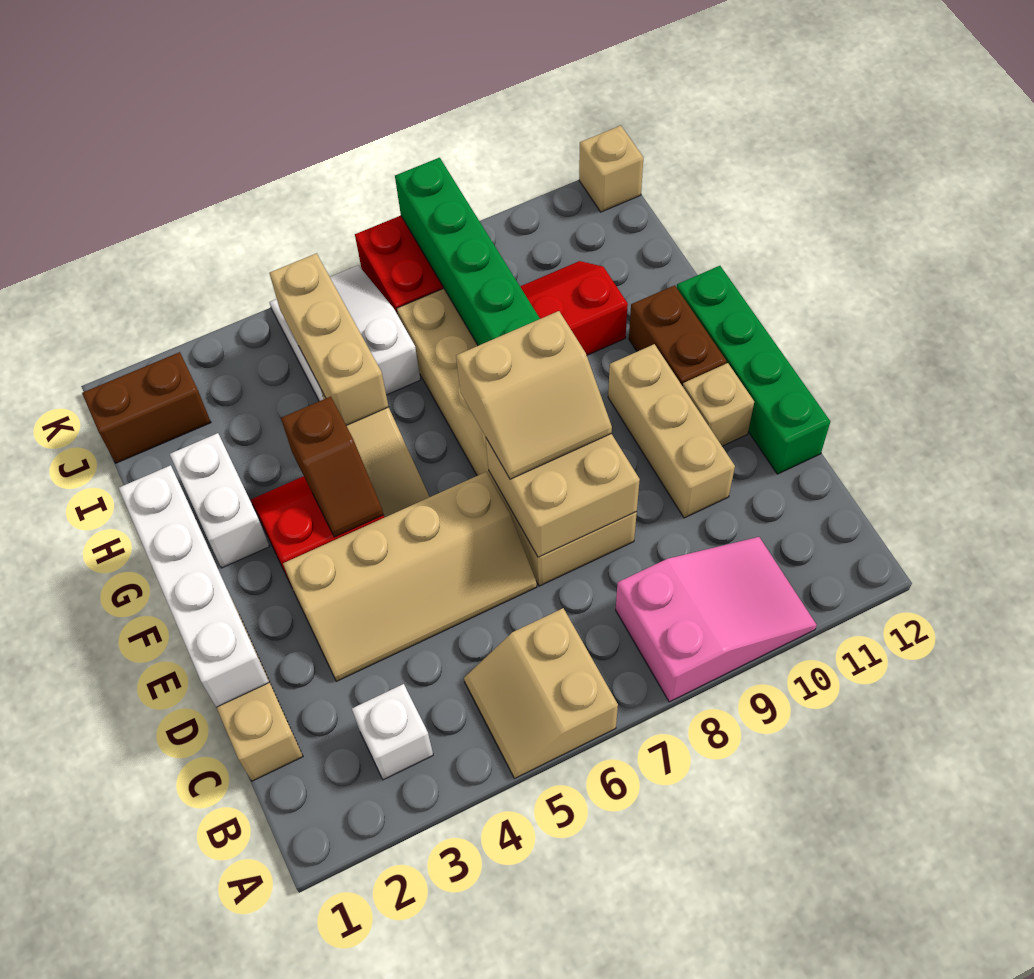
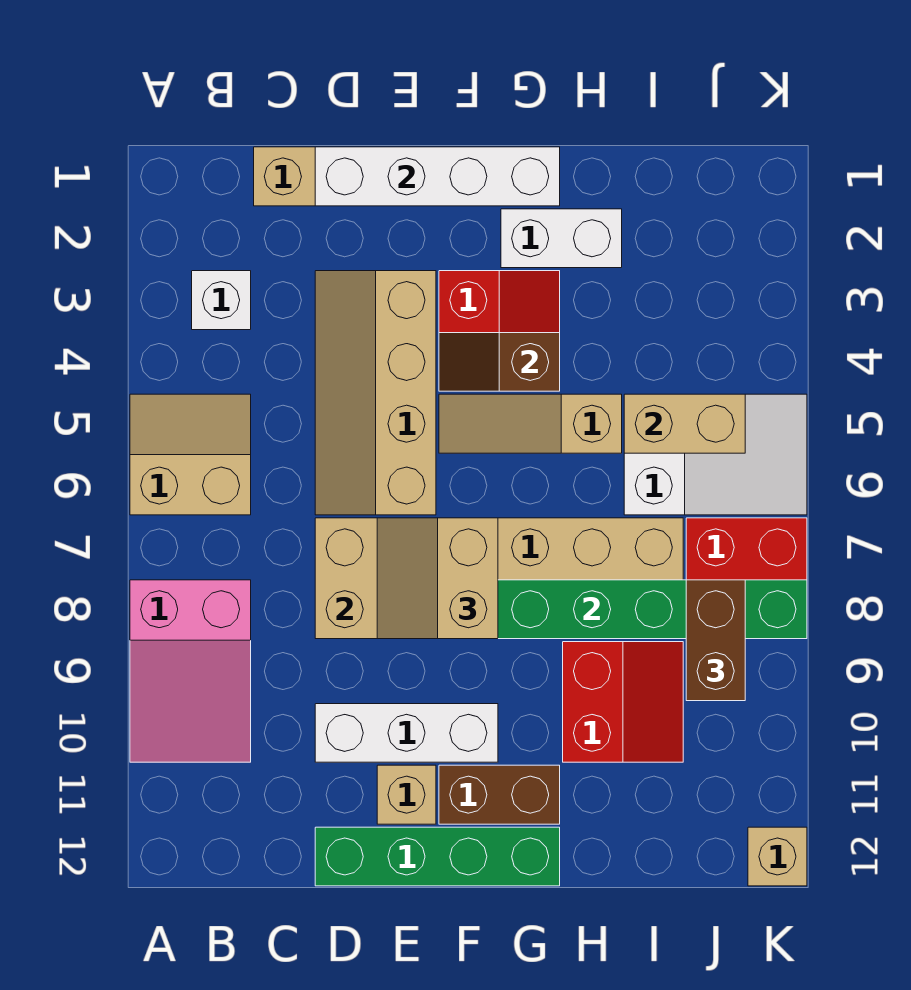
tan brick D10:F10 level 1 -> white brick D10:F10 level 1
tan brick H5:J5 level 2 -> tan brick I5:J5 level 2
brown brick J1:J2 level 1 -> brown brick J8:J9 level 3

